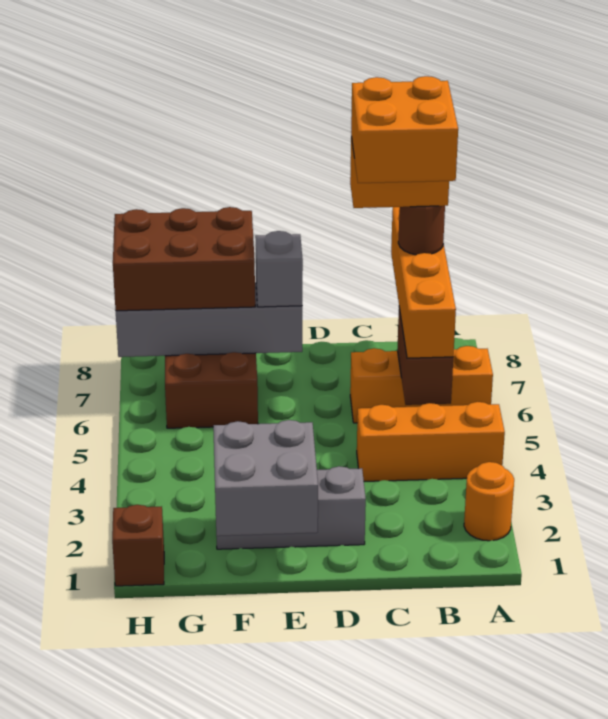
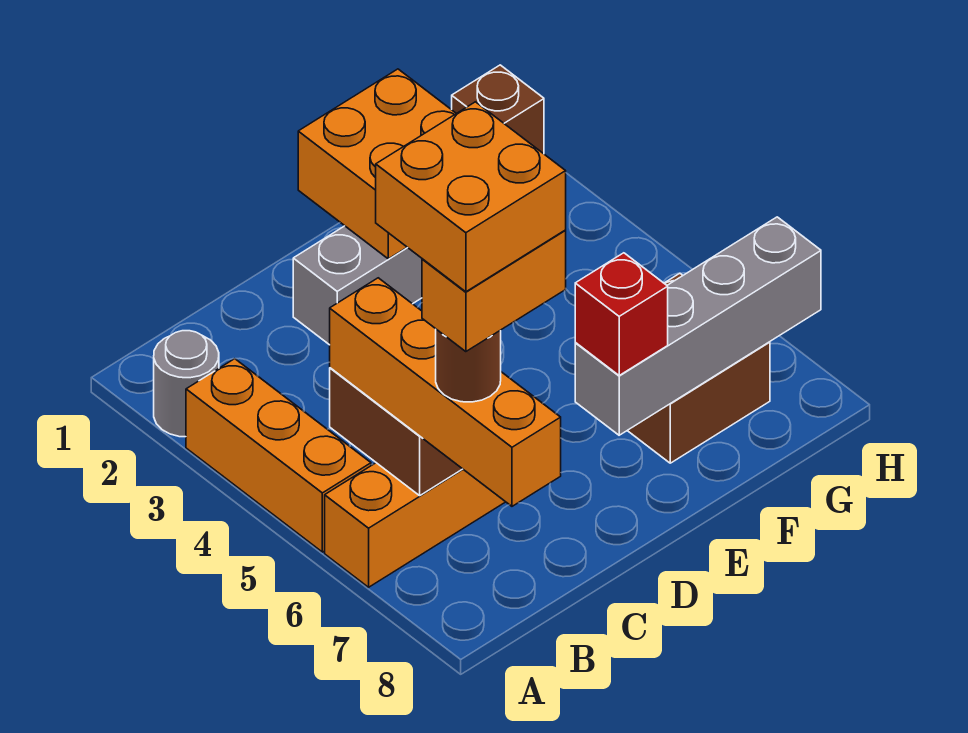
orange round brick A2 level 1 -> grey round brick A2 level 1
orange brick A4:C4 level 1 -> orange brick A3:A5 level 1
grey brick E1:F2 level 2 -> orange brick E1:F2 level 2
grey brick E7 level 3 -> red brick E7 level 3
brown brick F7:H8 level 3 -> none

